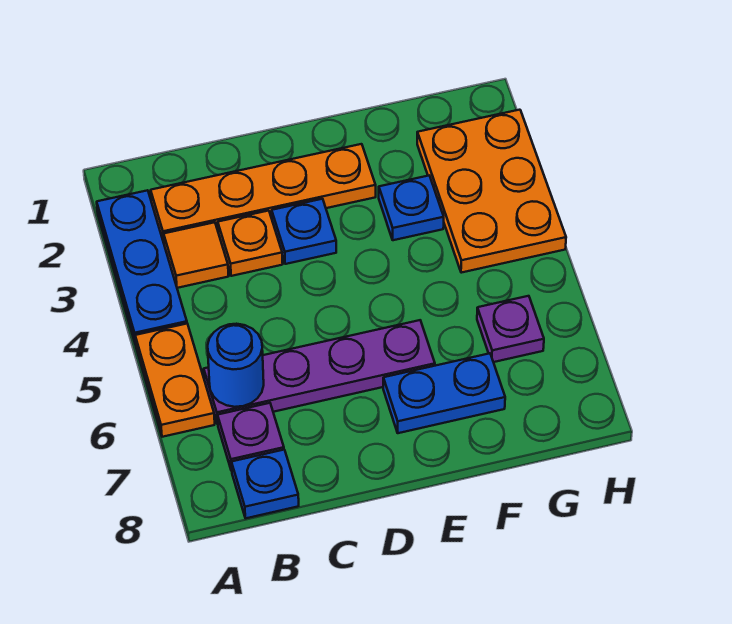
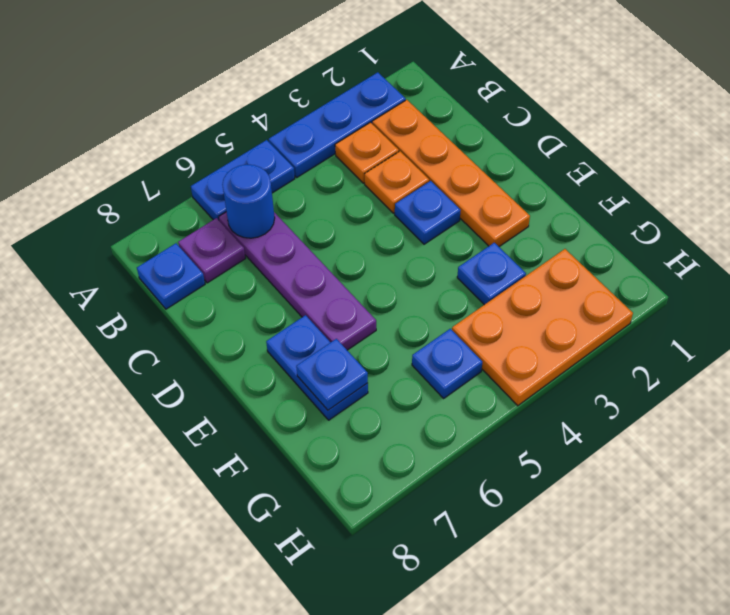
orange plate A5:A6 level 1 -> blue plate A5:A6 level 1
orange tile B3 level 1 -> orange plate B3 level 1
none -> blue plate F7 level 2
none -> blue plate G5 level 1
purple plate G6 level 1 -> none

